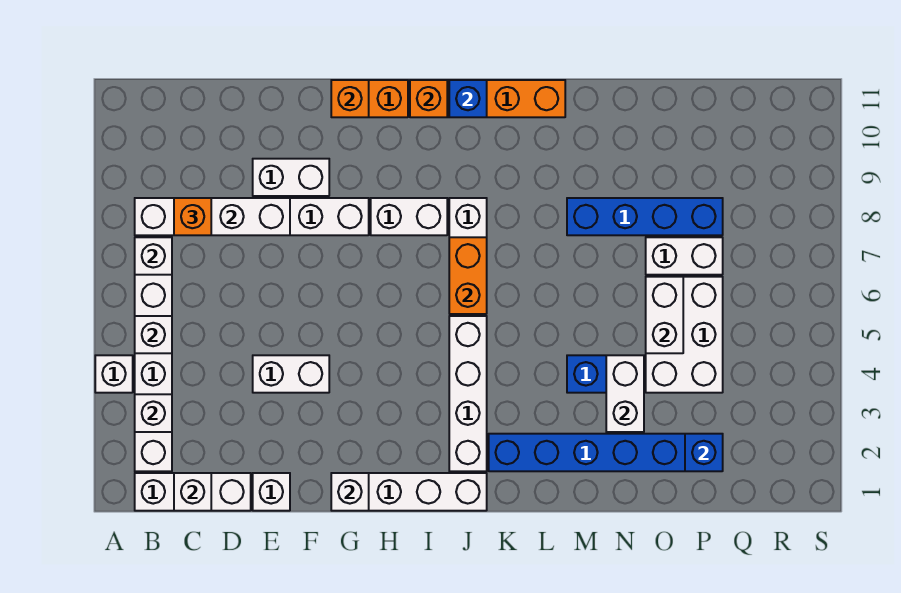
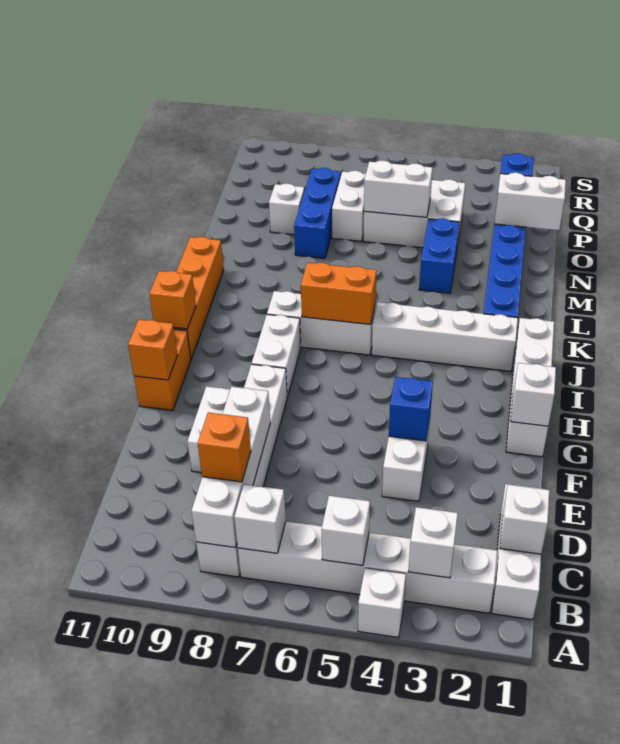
white brick E1 level 1 -> white brick O9 level 1
blue brick J11 level 2 -> blue brick F4 level 2
blue brick M8:P8 level 1 -> blue brick N8:P8 level 1
white brick N3:N4 level 2 -> white brick O1:O2 level 2

